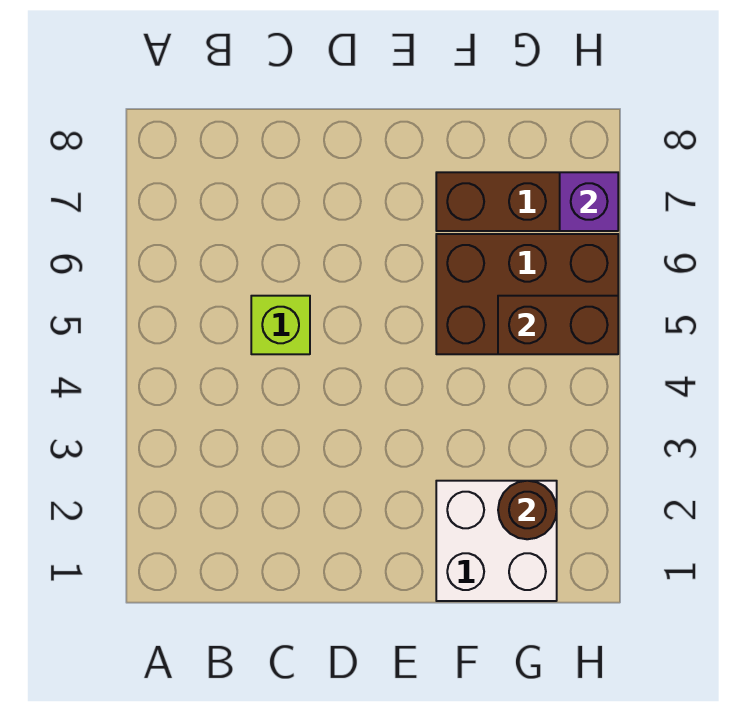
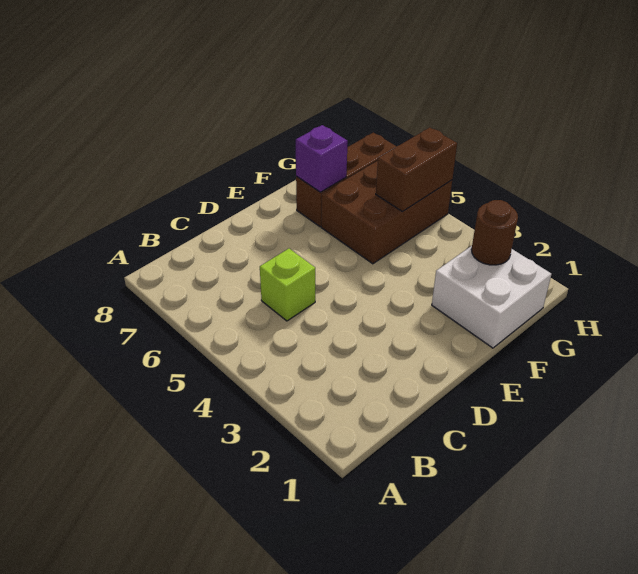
purple brick H7 level 2 -> purple brick F7 level 2

